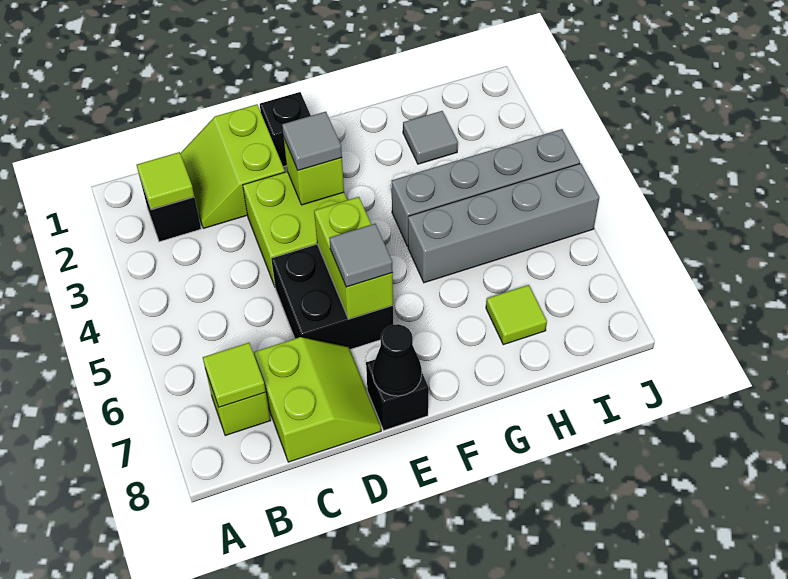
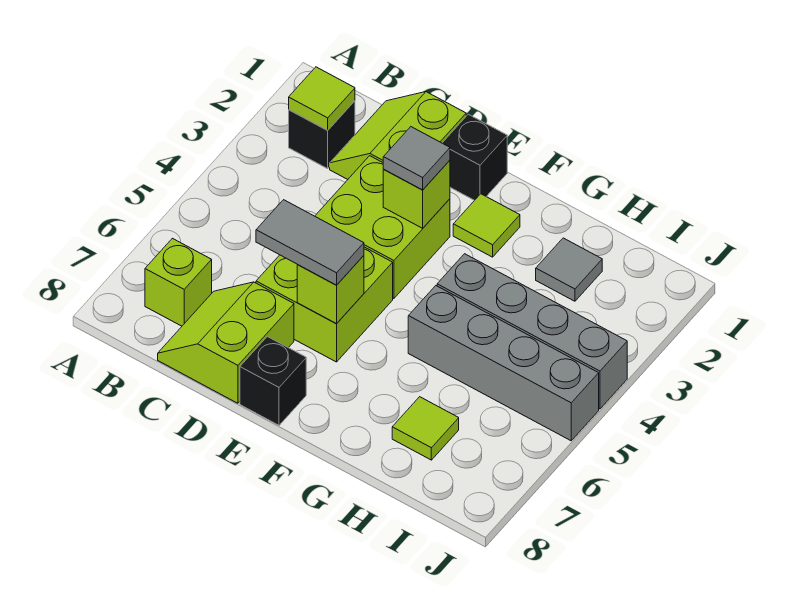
lime tile B7 level 2 -> lime tile F2 level 1
lime slope C7:D8 level 1 top C -> lime slope C7:D8 level 1 top D
black brick D5:E6 level 1 -> lime brick D5:E6 level 1
lime brick E5:E6 level 2 -> lime brick E6 level 2
grey tile E6 level 3 -> grey tile D6:E6 level 3
black cone E8 level 2 -> none

